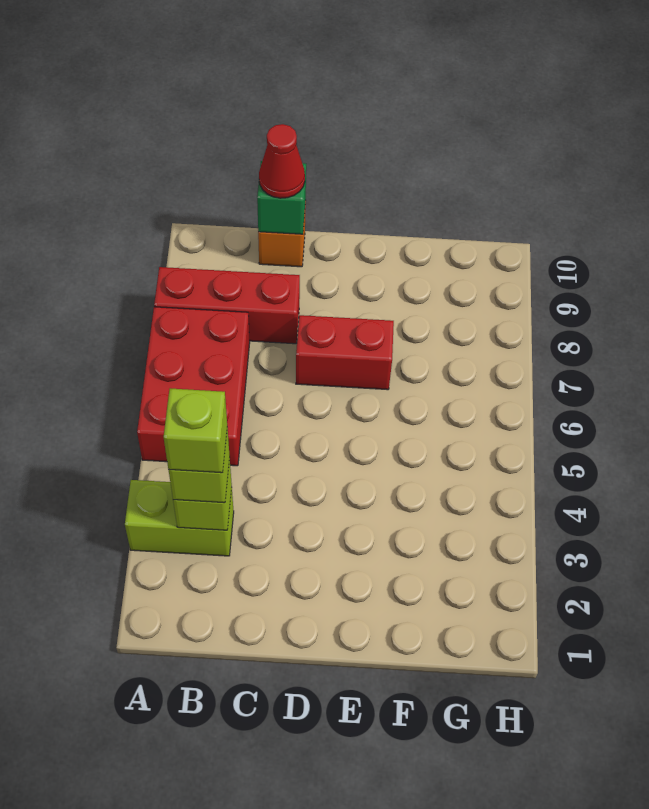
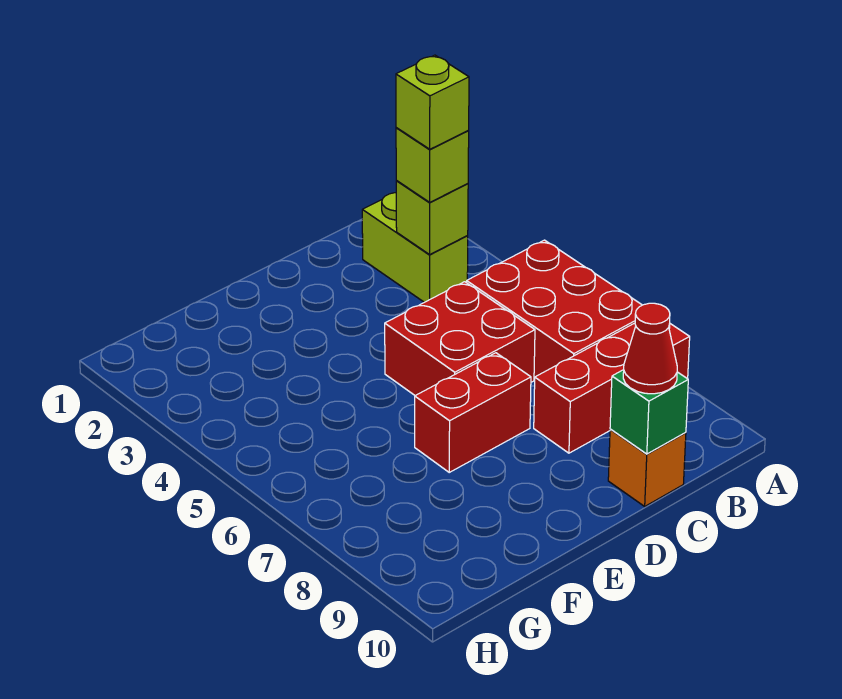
lime brick A3:B3 level 1 -> lime brick B2:B3 level 1
none -> red brick C5:D6 level 1

